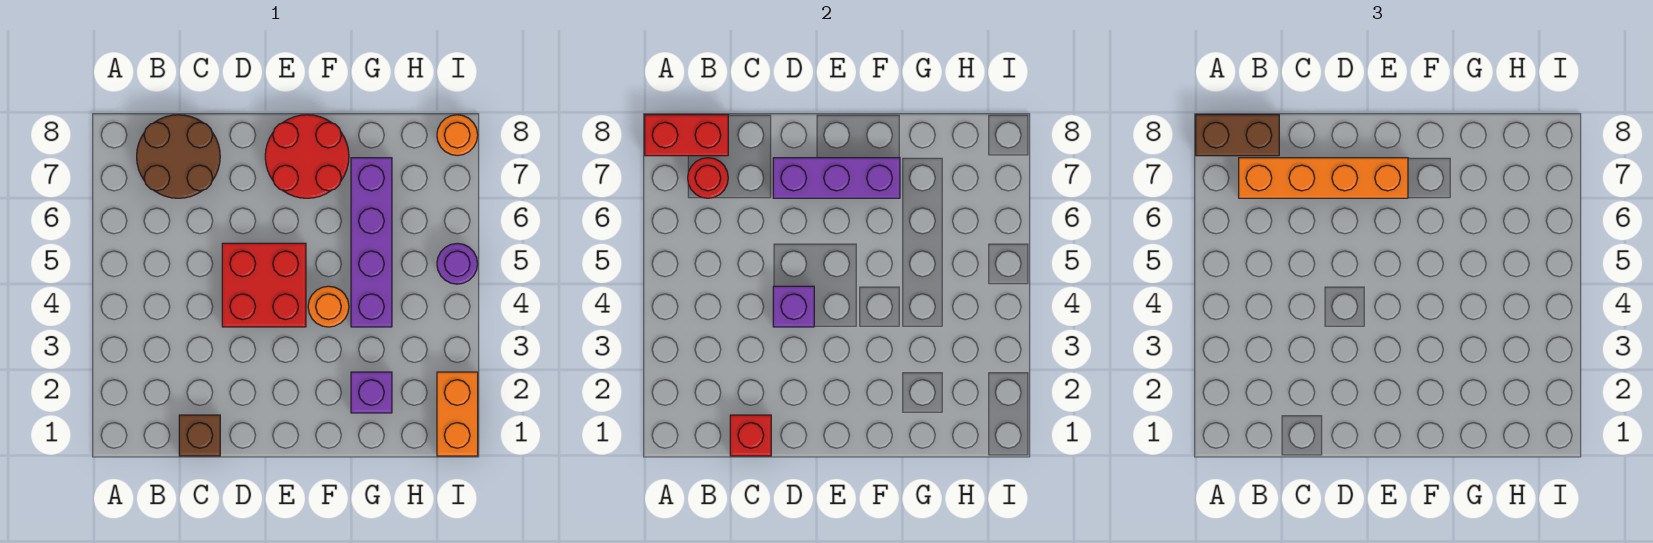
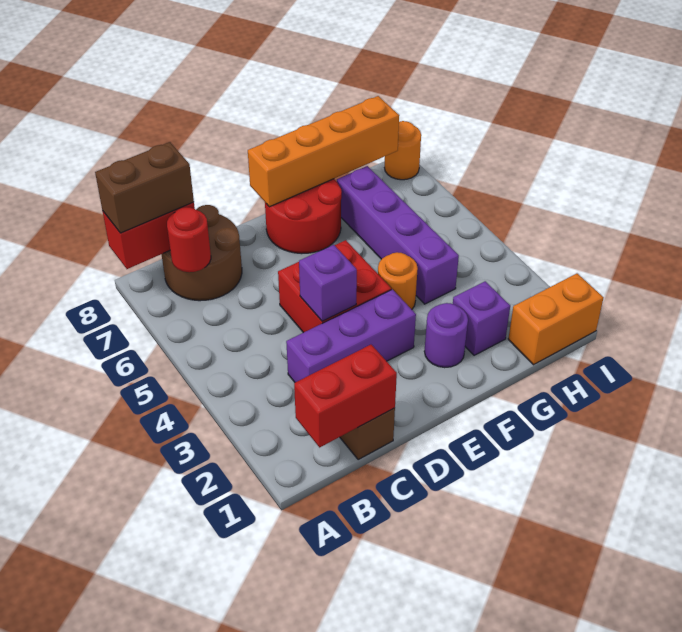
orange brick B7:E7 level 3 -> orange brick E8:H8 level 2
red brick C1 level 2 -> red brick B1:C1 level 2
purple brick D7:F7 level 2 -> purple brick C3:E3 level 1
orange brick I1:I2 level 1 -> orange brick H1:I1 level 1
purple round brick I5 level 1 -> purple round brick F2 level 1

